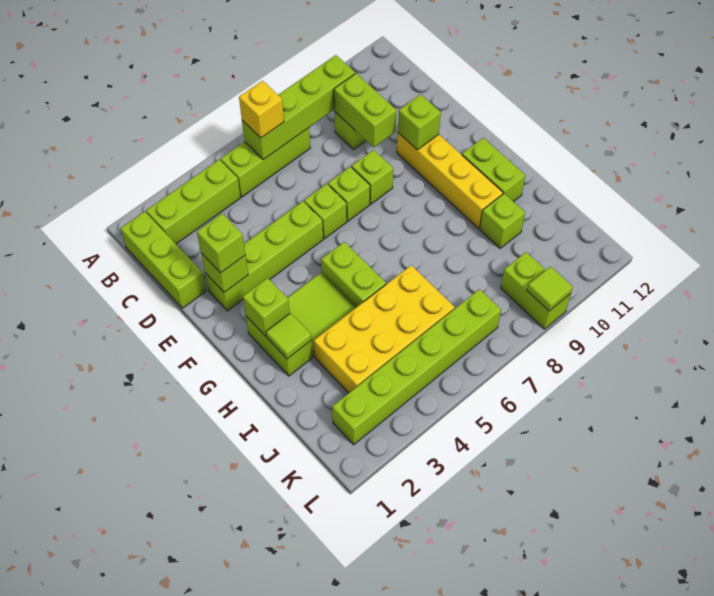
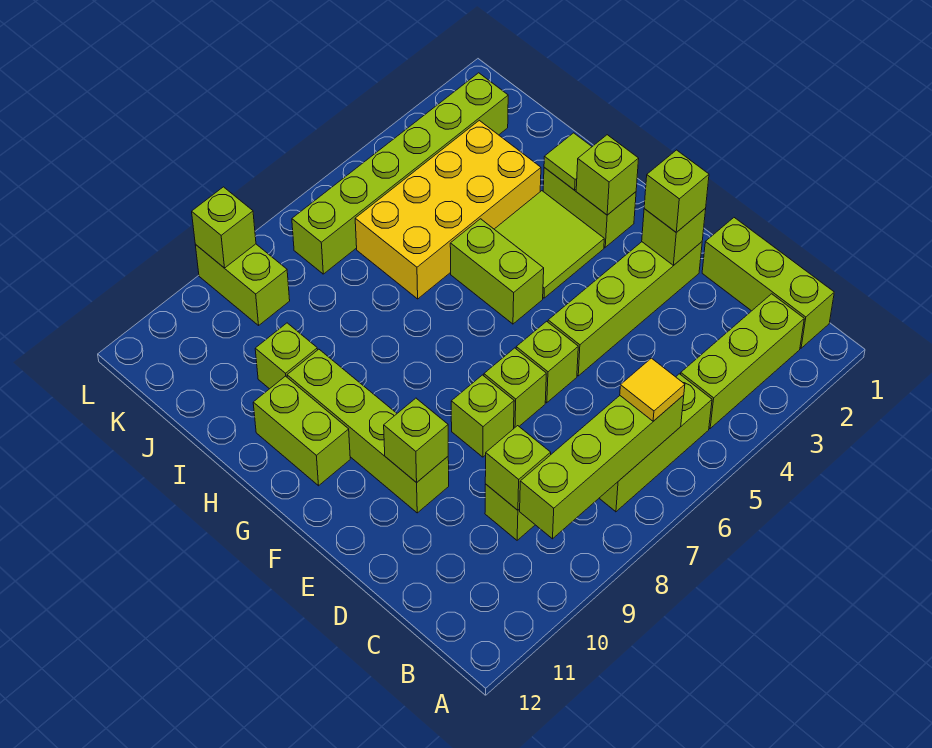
yellow brick B6 level 3 -> yellow tile B6 level 3
lime brick C9:D9 level 2 -> lime brick C9 level 2
yellow brick E10:H10 level 1 -> lime brick E10:H10 level 1
lime tile L9 level 2 -> lime brick L9 level 2

